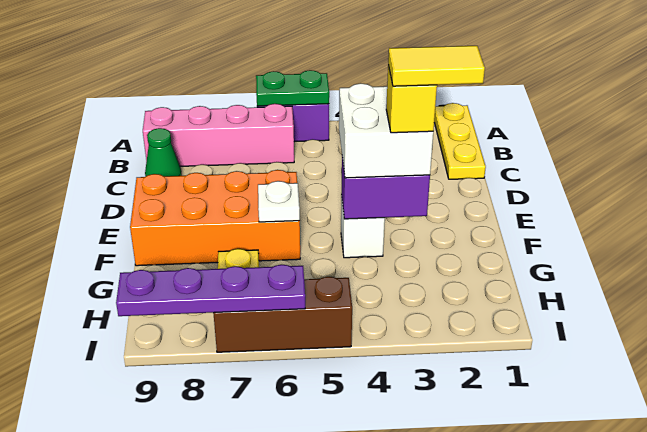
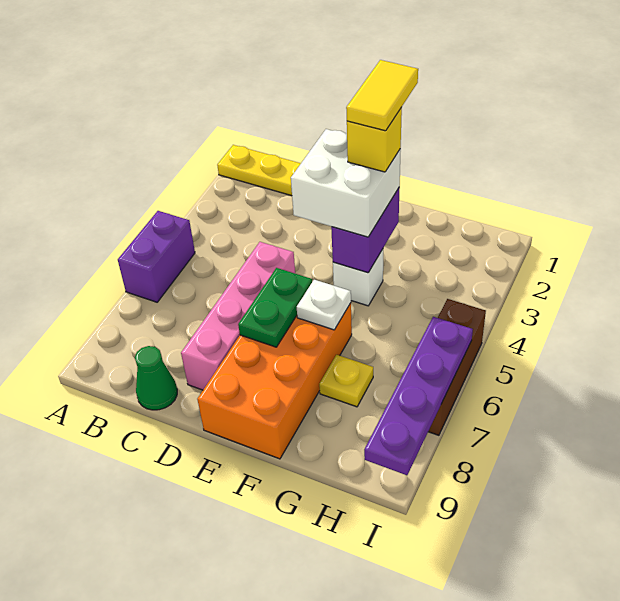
green plate A5:A6 level 2 -> green plate E6:E7 level 2
pink brick B6:B9 level 1 -> pink brick D5:D8 level 1

